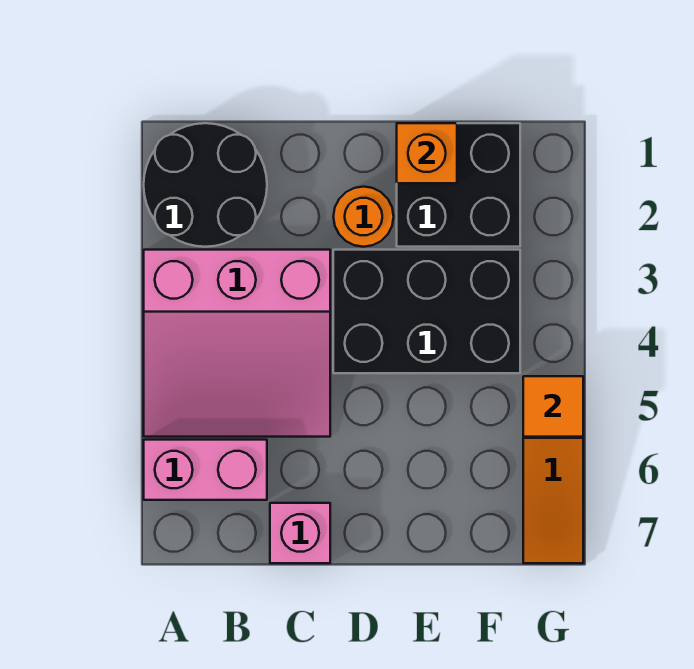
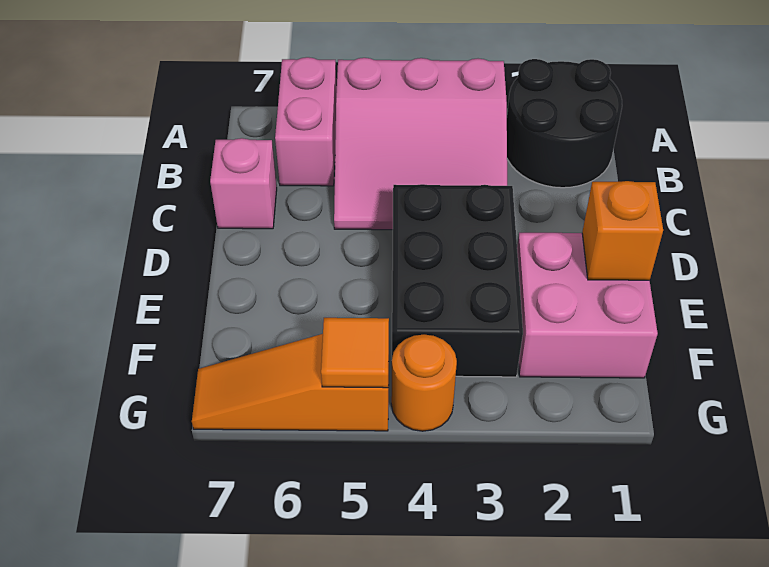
pink slope A3:C5 level 1 top 3 -> pink slope A3:C5 level 1 top A
orange round brick D2 level 1 -> orange round brick G4 level 1
black brick E1:F2 level 1 -> pink brick E1:F2 level 1

